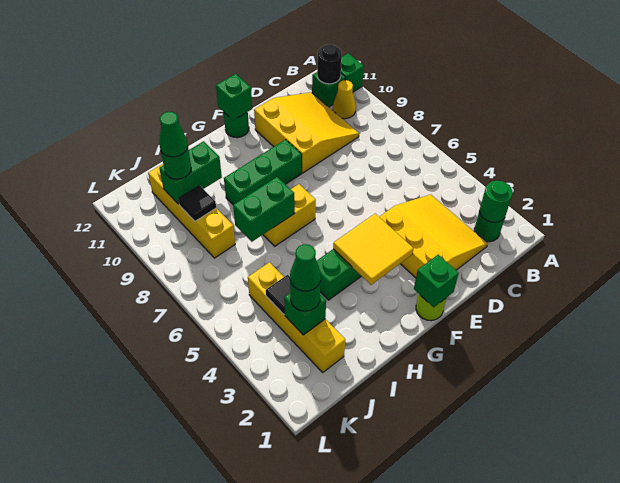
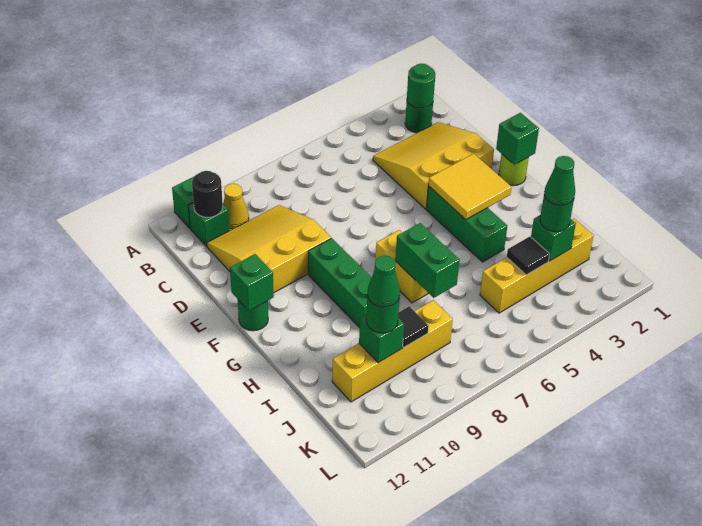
green brick I10:J10 level 2 -> green brick J10 level 2

